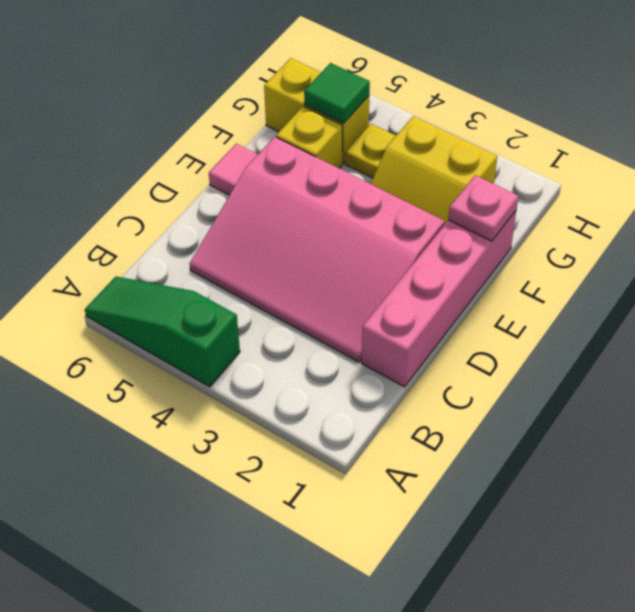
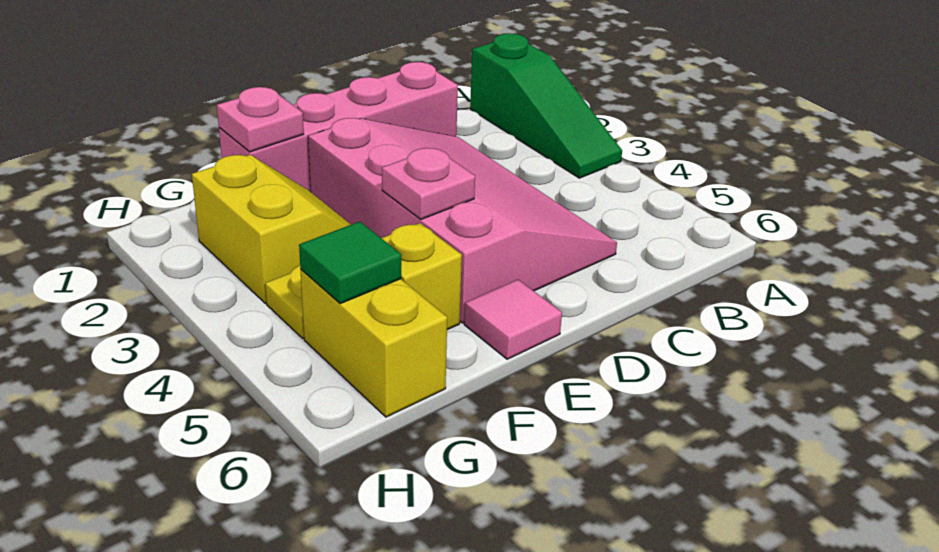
green slope A4:A6 level 1 top 4 -> green slope A1:A3 level 1 top 1
none -> pink plate E4 level 2

